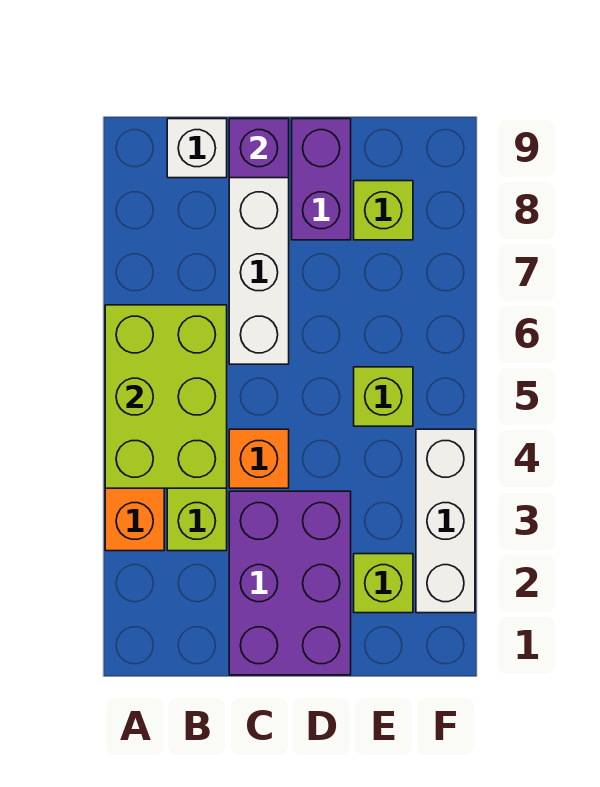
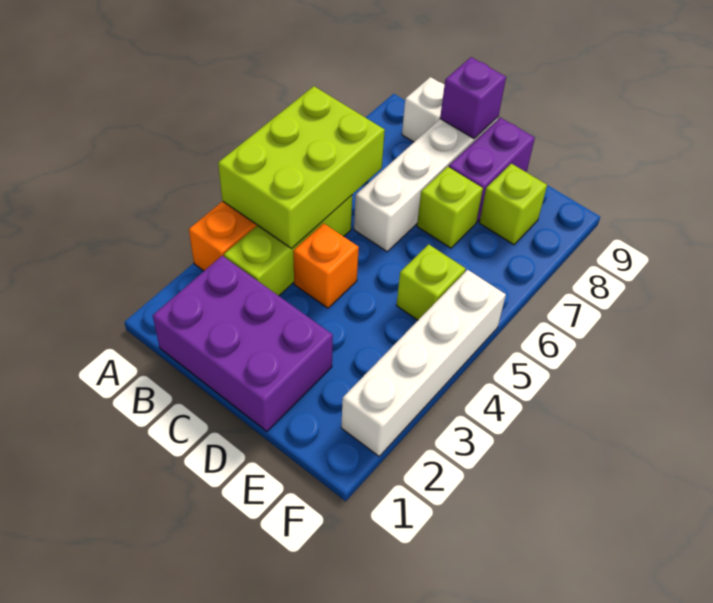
purple brick C1:D3 level 1 -> purple brick B1:D2 level 1
lime brick E2 level 1 -> lime brick D7 level 1
white brick F2:F4 level 1 -> white brick F2:F5 level 1

